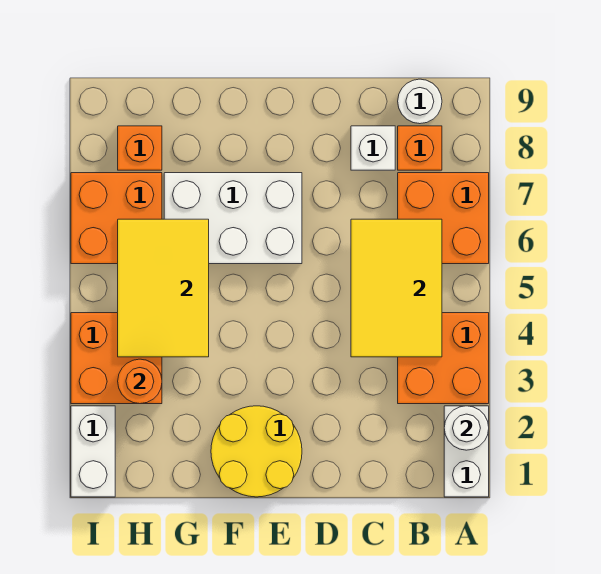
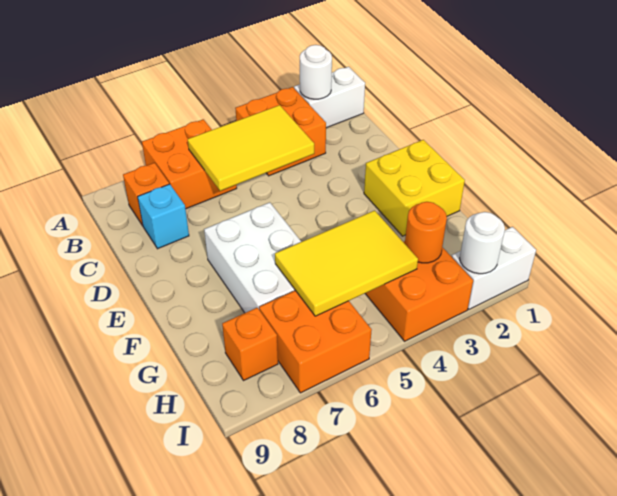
white round brick B9 level 1 -> white round brick I2 level 2
white brick C8 level 1 -> cyan brick C8 level 1
yellow round brick E1:F2 level 1 -> yellow brick E1:F2 level 1

